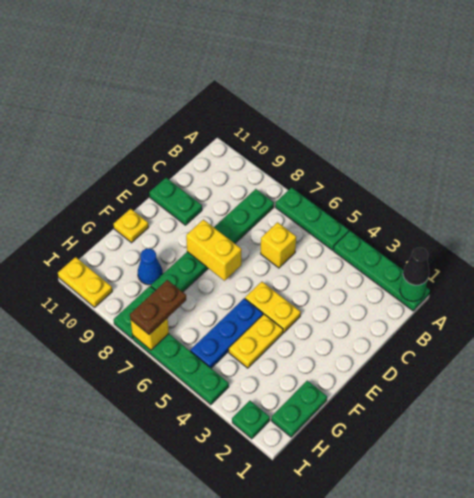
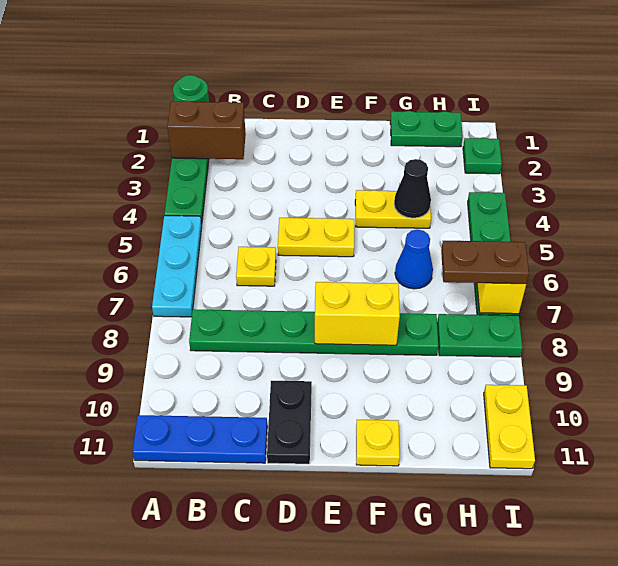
black cone A1 level 3 -> black cone G4 level 2
none -> brown brick A2:B2 level 2
green plate A5:A7 level 1 -> cyan plate A5:A7 level 1
yellow brick C6 level 1 -> yellow plate C6 level 1
green plate D10:D11 level 1 -> black plate D10:D11 level 1
yellow plate E4:E5 level 1 -> yellow plate D5:E5 level 1
yellow brick E7:E8 level 2 -> yellow brick E8:F8 level 2
blue plate F5:H5 level 1 -> blue plate A11:C11 level 1
blue cone G9 level 1 -> blue cone G6 level 1

